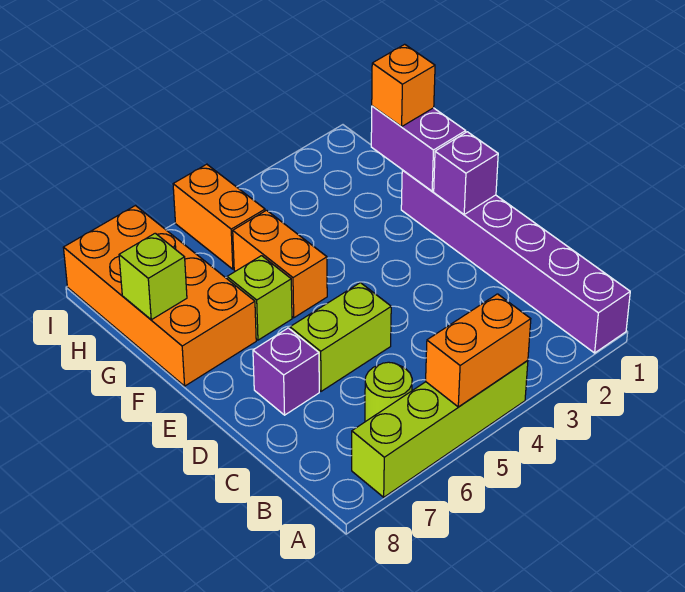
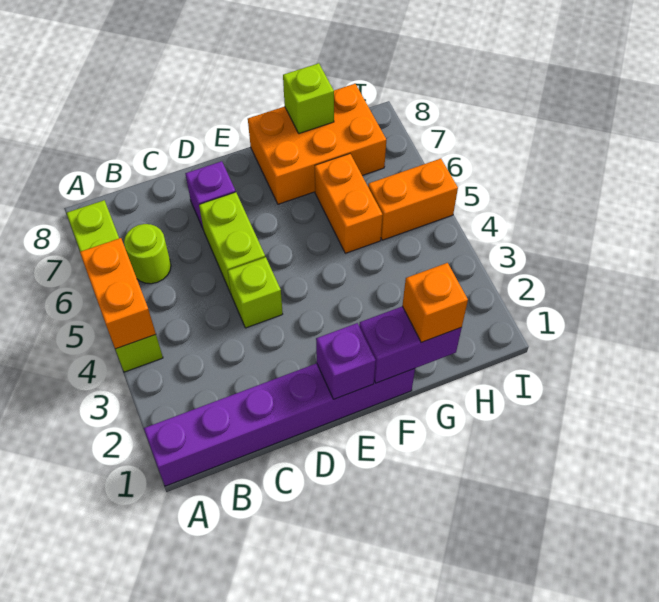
orange brick F5:G5 level 1 -> orange brick G5:G6 level 1
lime brick F6 level 1 -> lime brick D4 level 1
orange brick F7:I8 level 1 -> orange brick F7:H8 level 1

